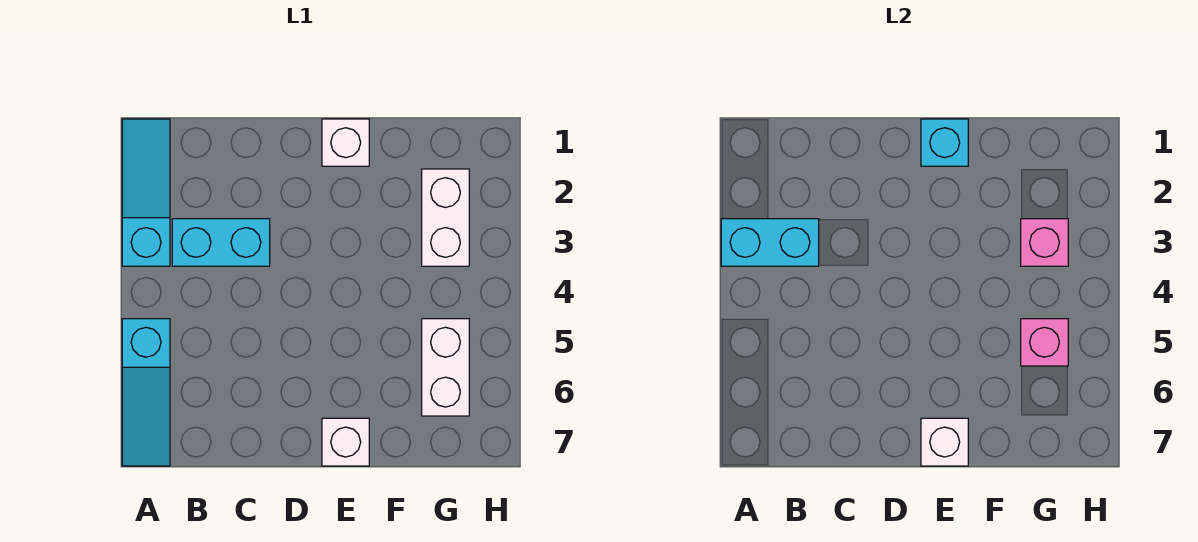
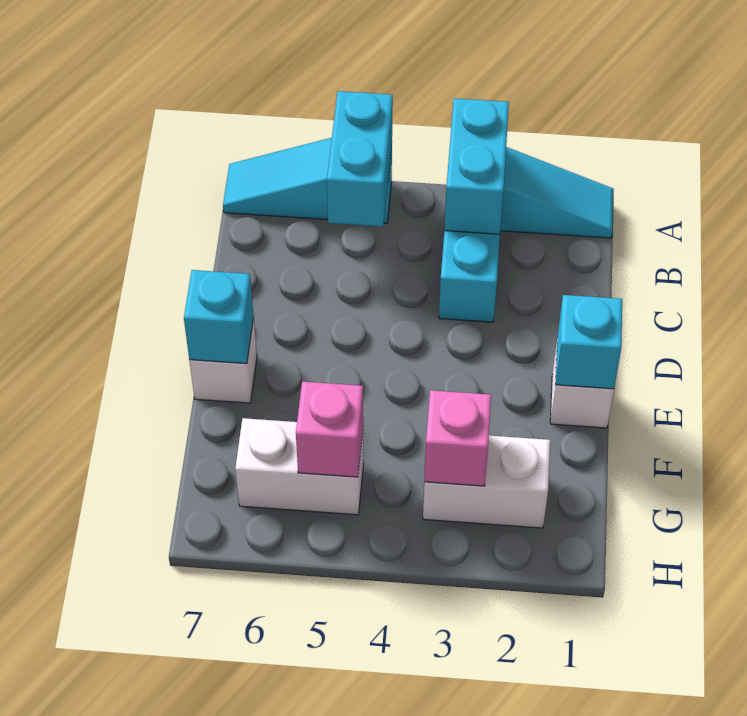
none -> cyan brick A5:B5 level 2
white brick E7 level 2 -> cyan brick E7 level 2

